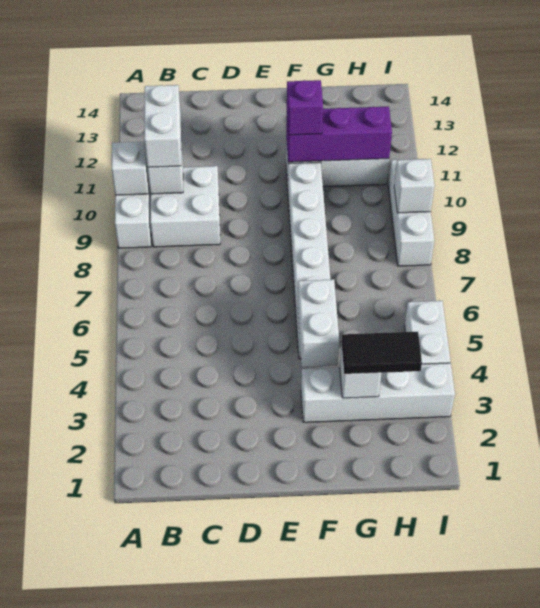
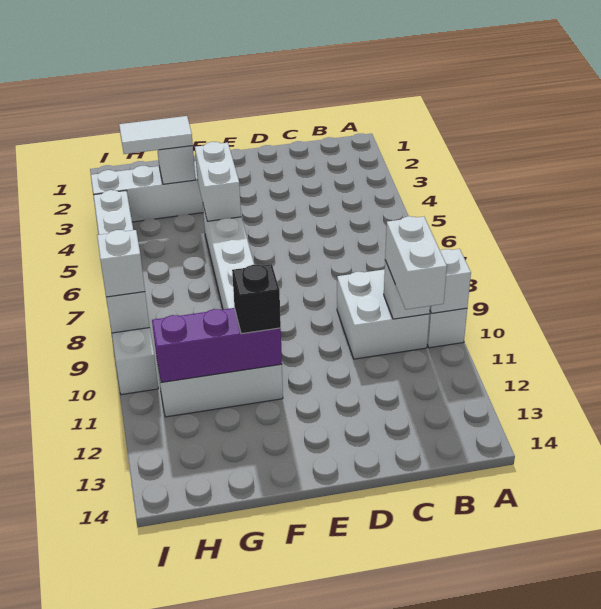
purple brick F11 level 3 -> black brick F11 level 3
black tile G3:H3 level 3 -> white tile G3:H3 level 3
none -> white brick I9 level 3

